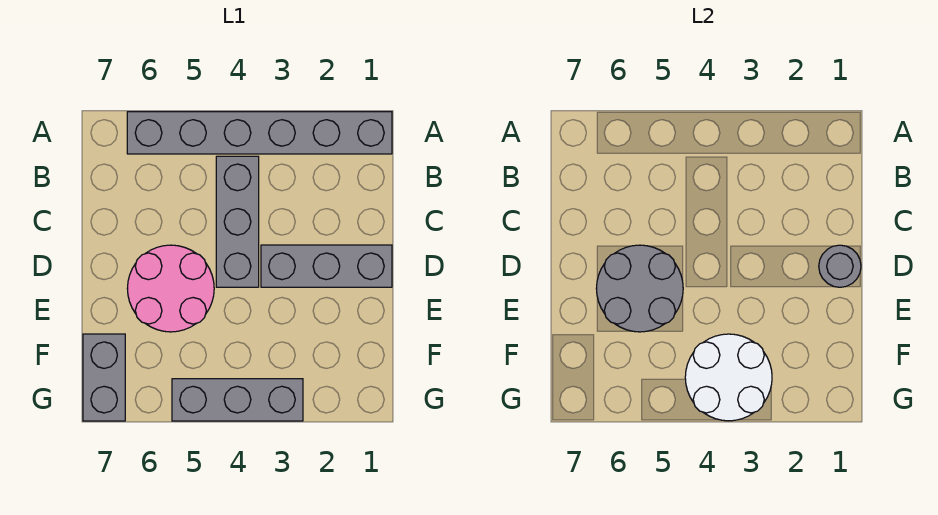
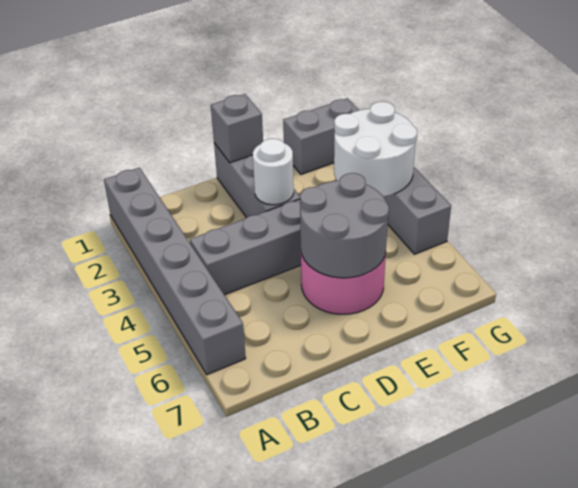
grey round brick D1 level 2 -> grey brick D1 level 2
none -> white round brick D3 level 2
grey brick F7:G7 level 1 -> grey brick F1:G1 level 1

